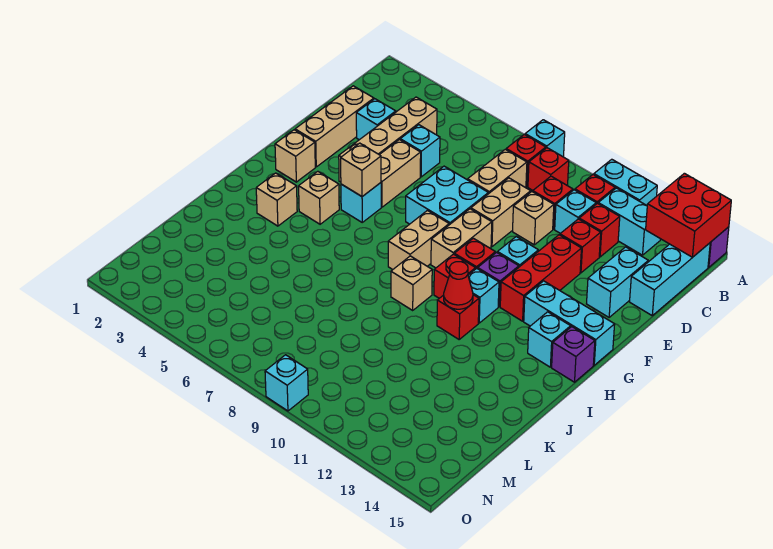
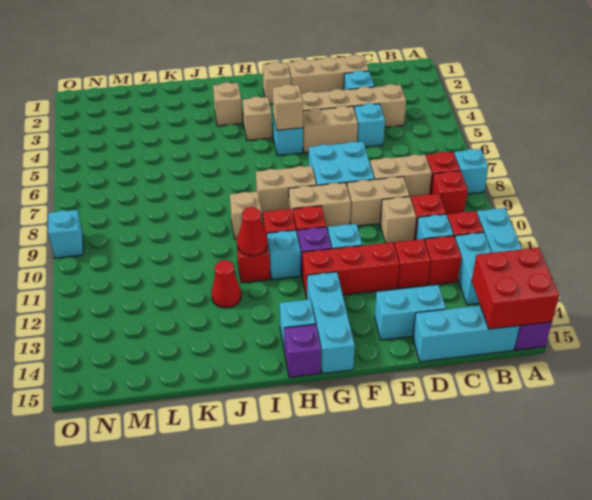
none -> red cone J12 level 1

